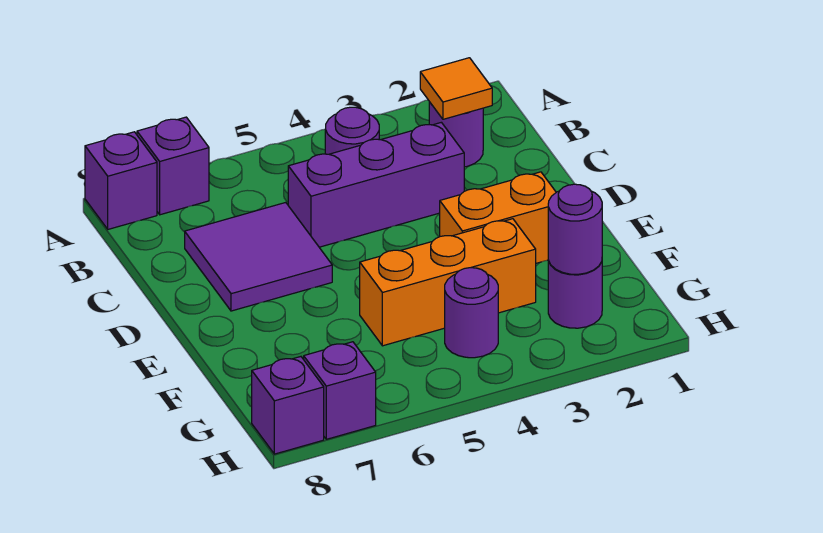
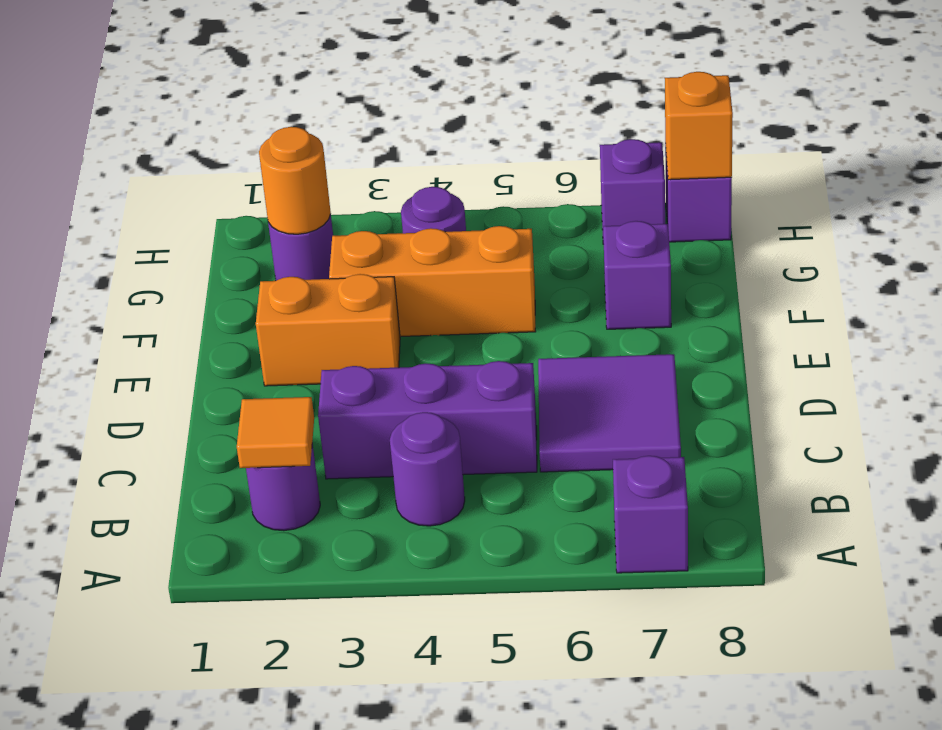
purple brick A8 level 1 -> purple brick F7 level 1
purple round brick G2 level 2 -> orange round brick G2 level 2
none -> orange brick H8 level 2

